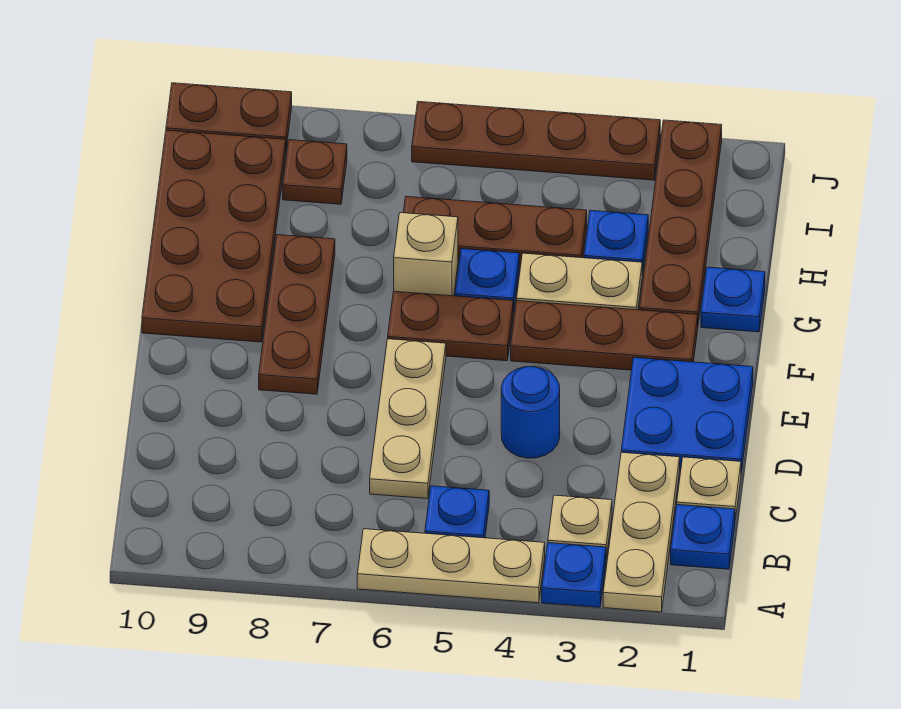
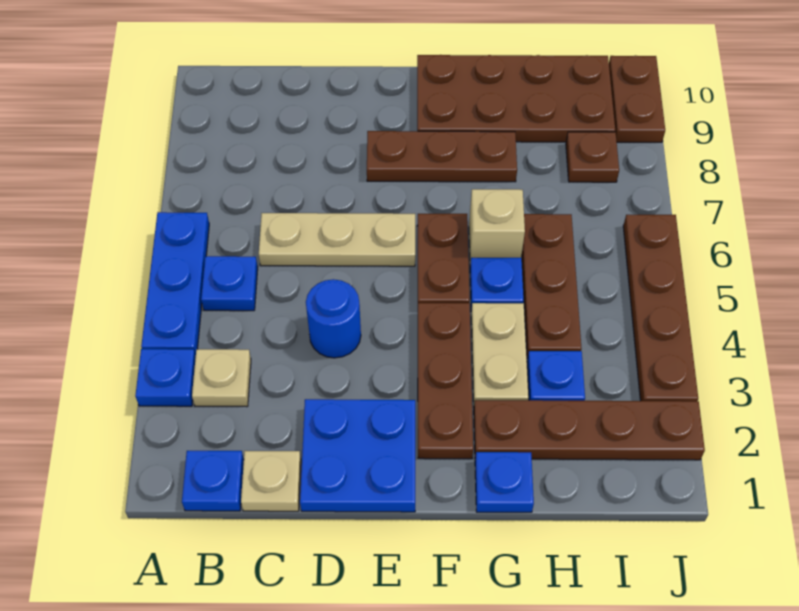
tan plate A2:C2 level 1 -> none
tan plate A4:A6 level 1 -> blue plate A4:A6 level 1

